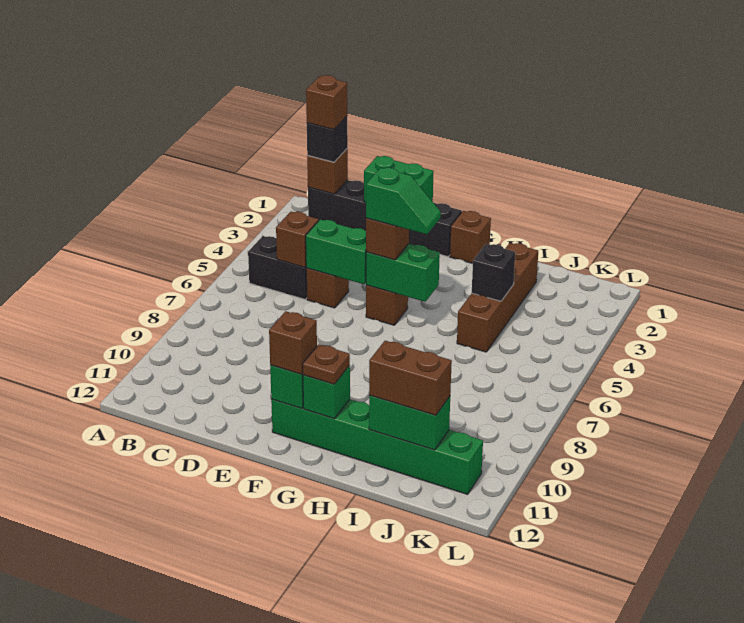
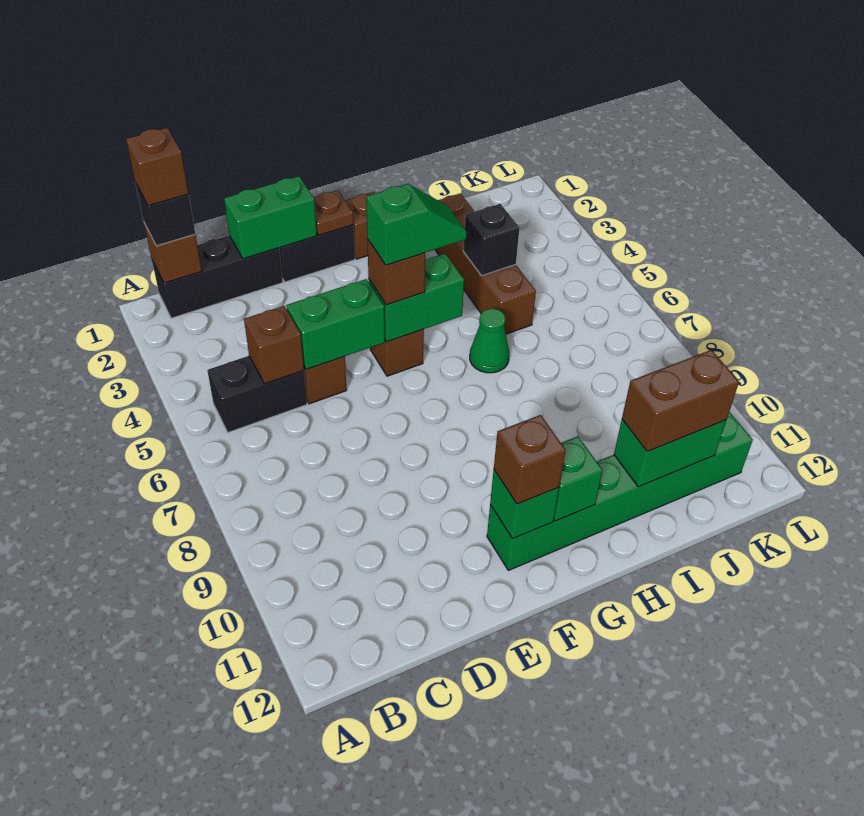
brown plate G11 level 3 -> brown plate F1 level 2
none -> green cone H6 level 1

